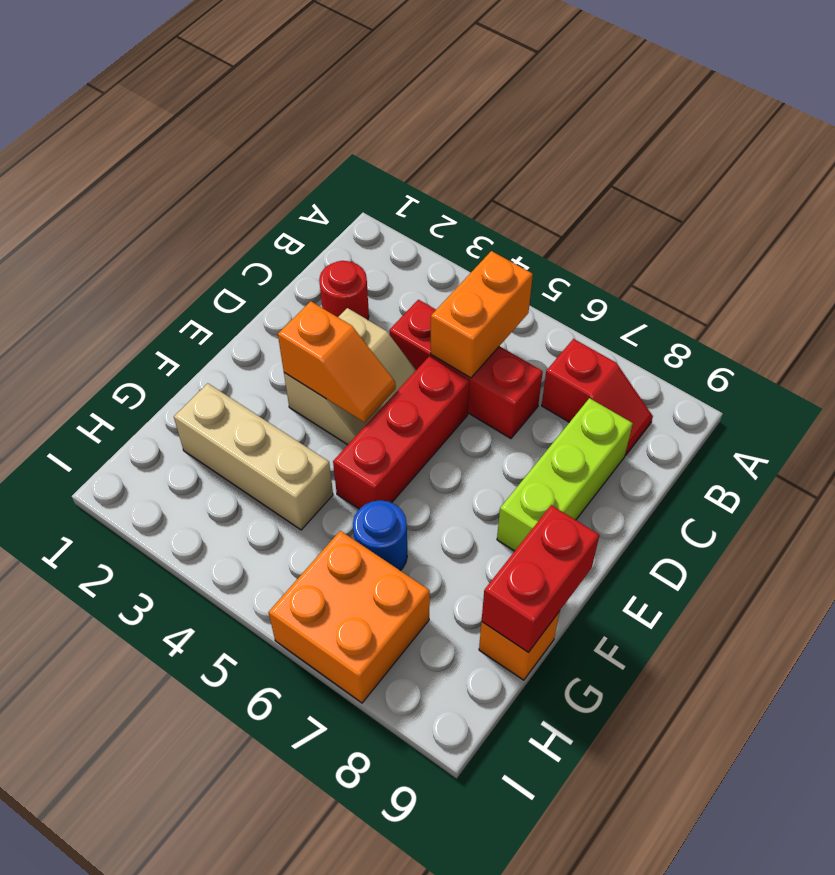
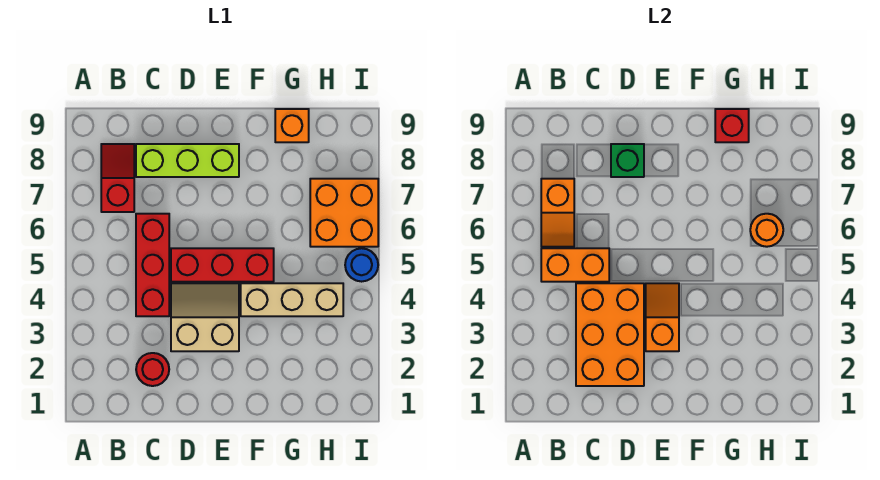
none -> orange slope B6:B7 level 2 top 7
none -> orange brick C2:D4 level 2
none -> green brick D8 level 2
red brick F9:G9 level 2 -> red brick G9 level 2
tan brick G2:G4 level 1 -> tan brick F4:H4 level 1
blue round brick G6 level 1 -> blue round brick I5 level 1
none -> orange round brick H6 level 2

